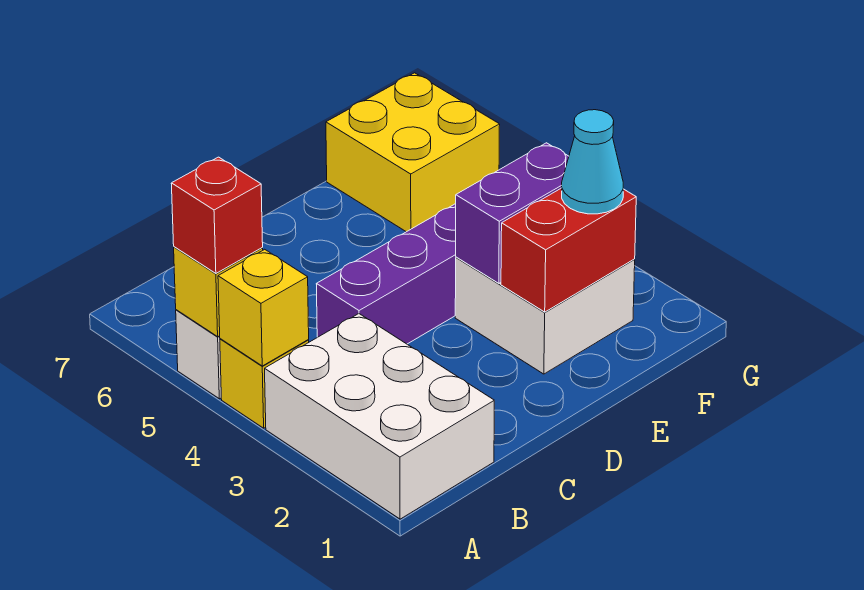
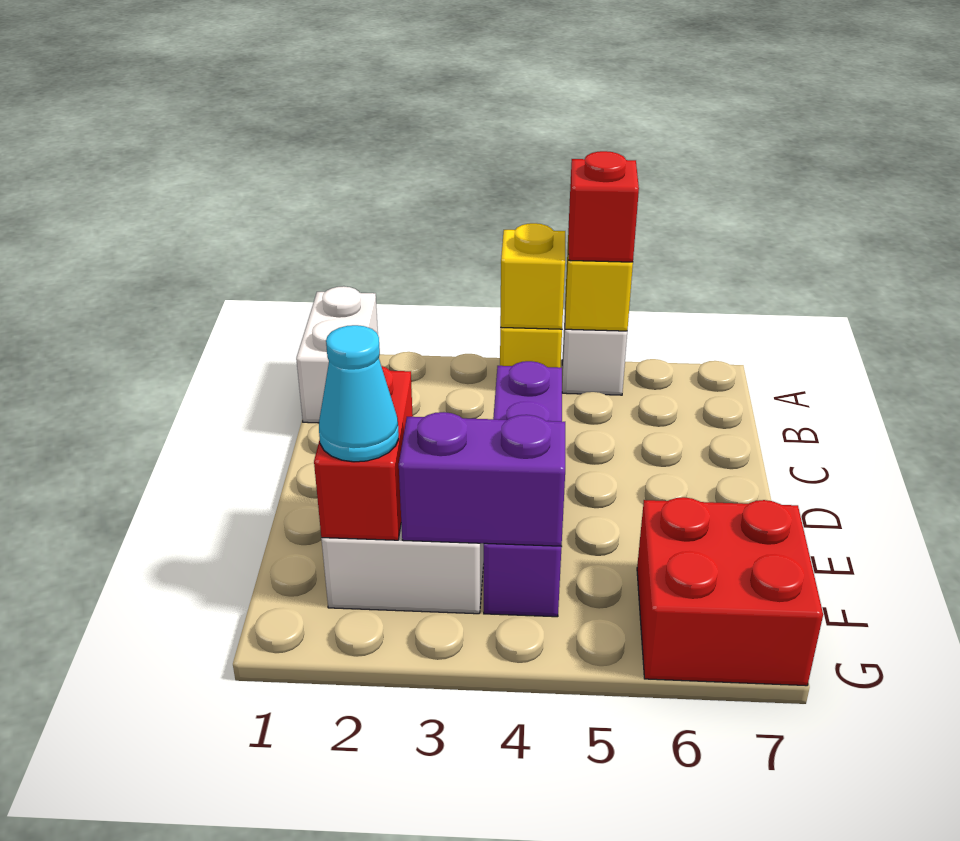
white brick A1:B3 level 1 -> white brick A1:B1 level 1
purple brick E3:F3 level 2 -> purple brick F3:F4 level 2
yellow brick F6:G7 level 1 -> red brick F6:G7 level 1

